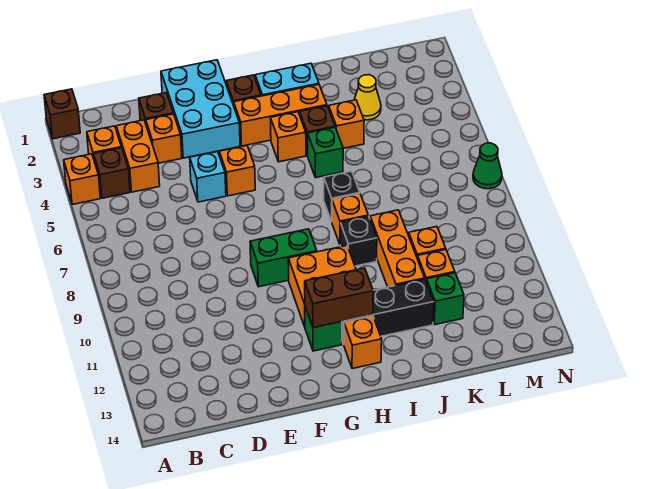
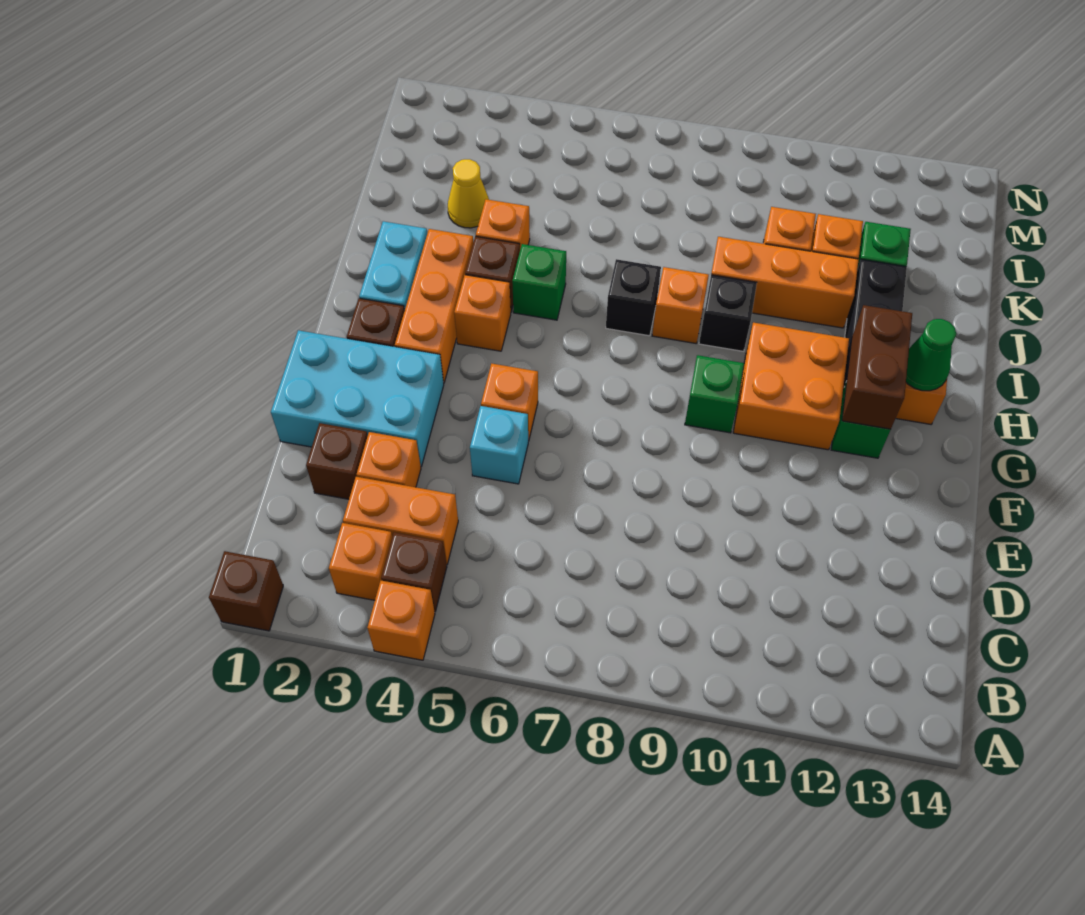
green brick F9:G9 level 1 -> green brick G9 level 1
green cone N7 level 1 -> green cone H13 level 2

